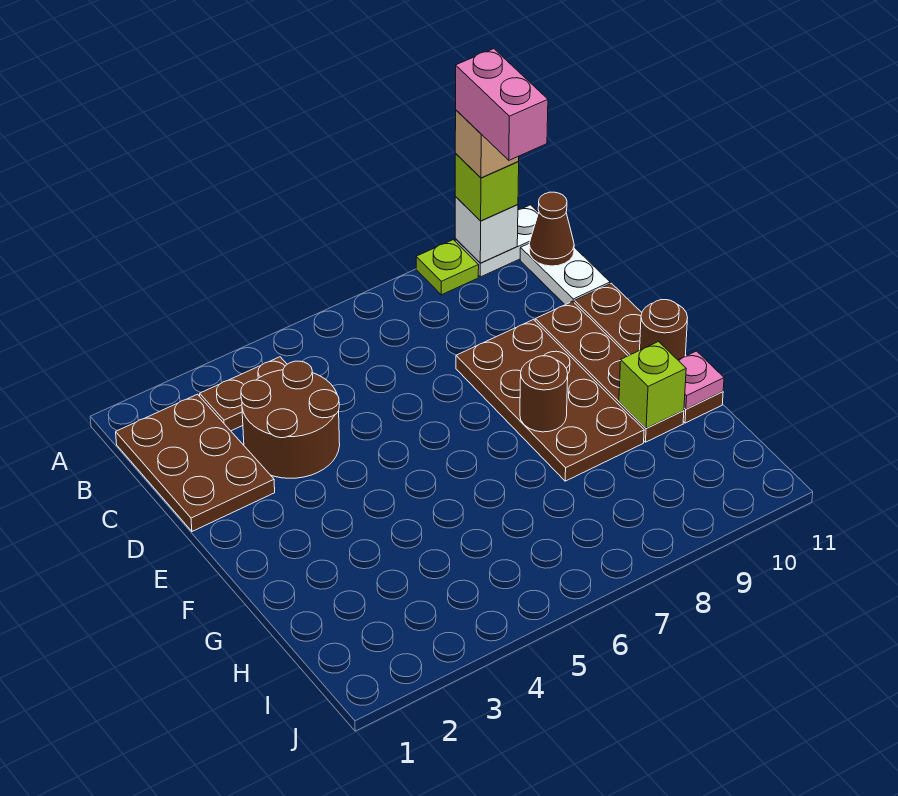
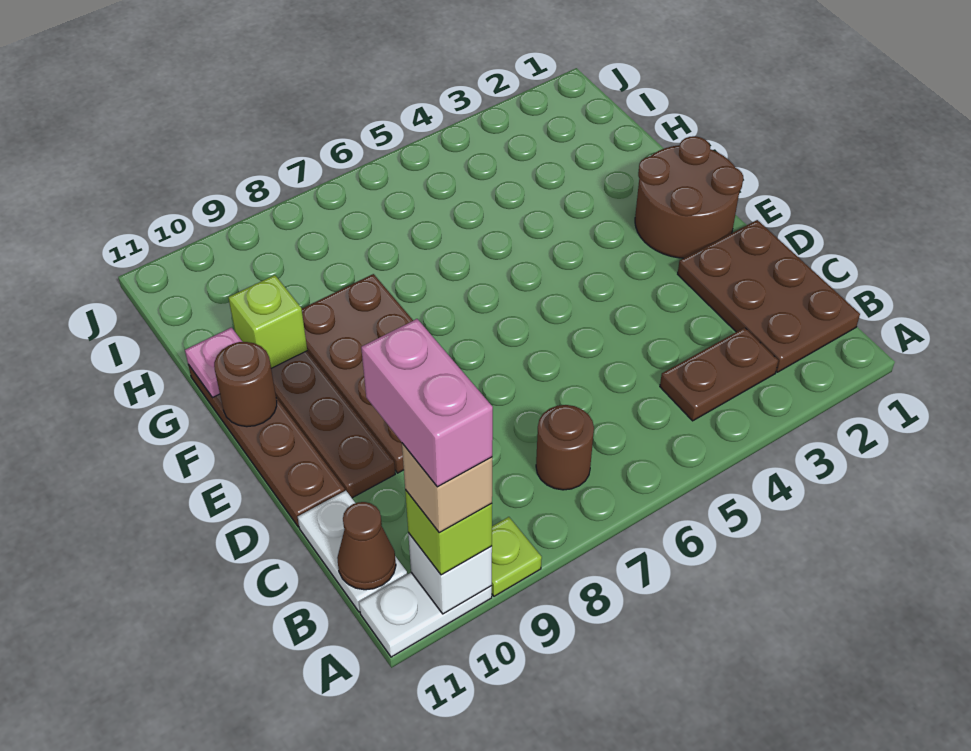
brown round brick C3:D4 level 1 -> brown round brick E1:F2 level 1
brown round brick F8 level 2 -> brown round brick B7 level 1

